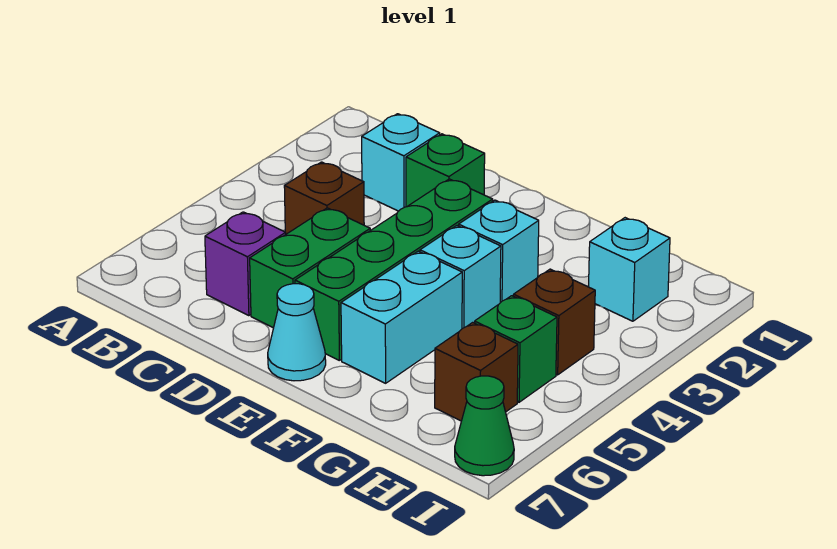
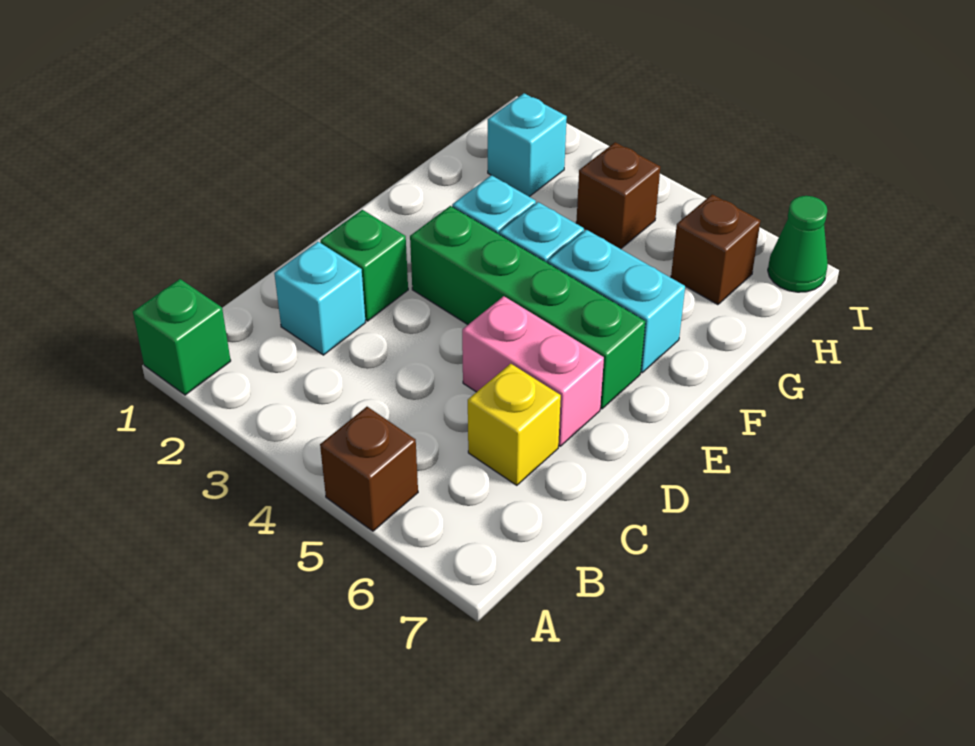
brown brick C4 level 1 -> brown brick A5 level 1
purple brick C6 level 1 -> yellow brick C6 level 1
green brick D5:D6 level 1 -> pink brick D5:D6 level 1
cyan cone E7 level 1 -> none
green brick H5 level 1 -> green brick A1 level 1

